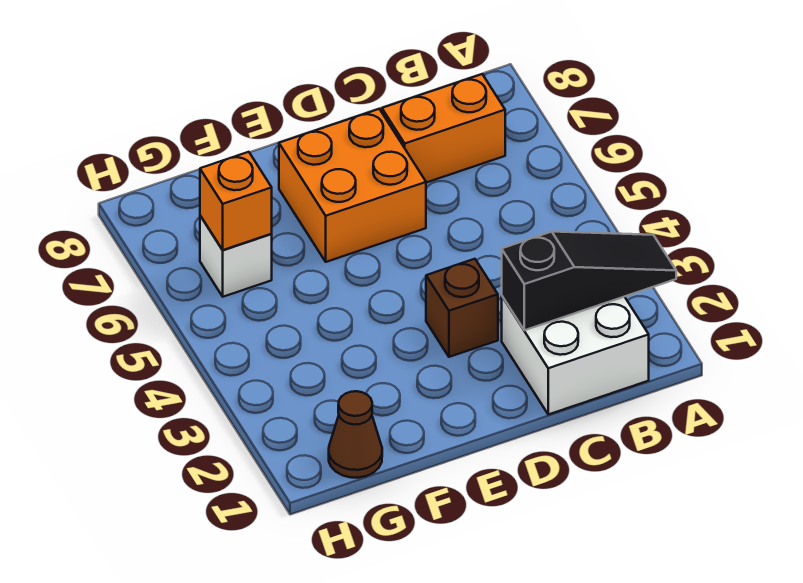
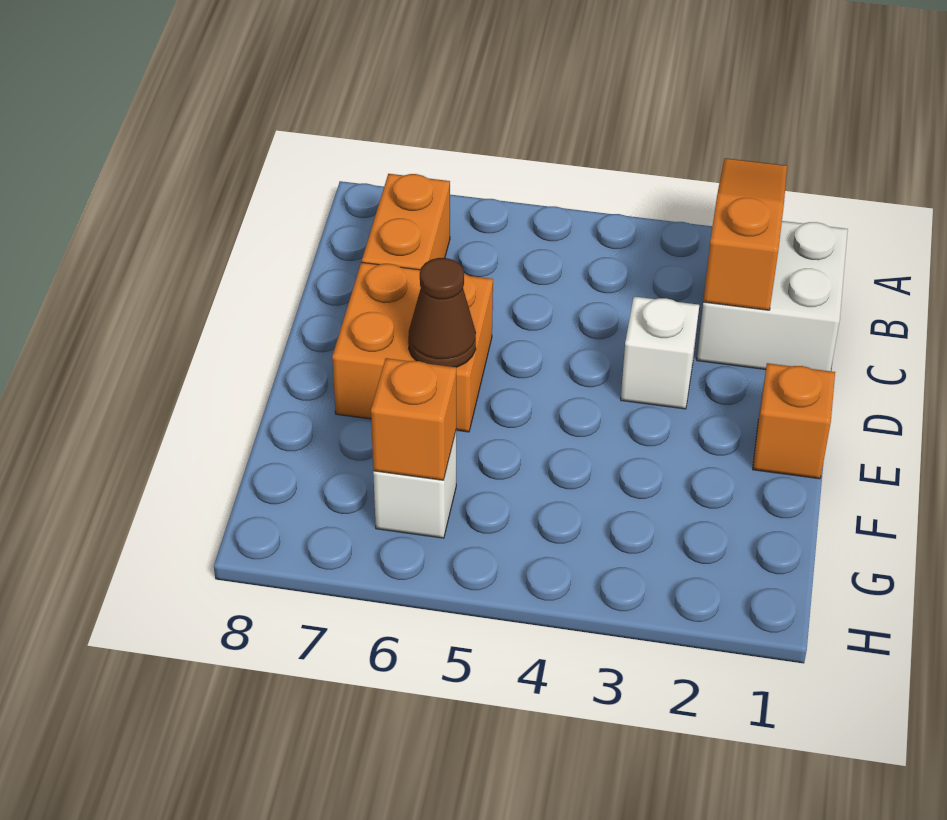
black slope A2:C2 level 2 top C -> orange slope A2:C2 level 2 top C
brown brick D3 level 1 -> white brick D3 level 1
none -> orange brick E1 level 1
brown cone G1 level 1 -> brown cone E6 level 2

